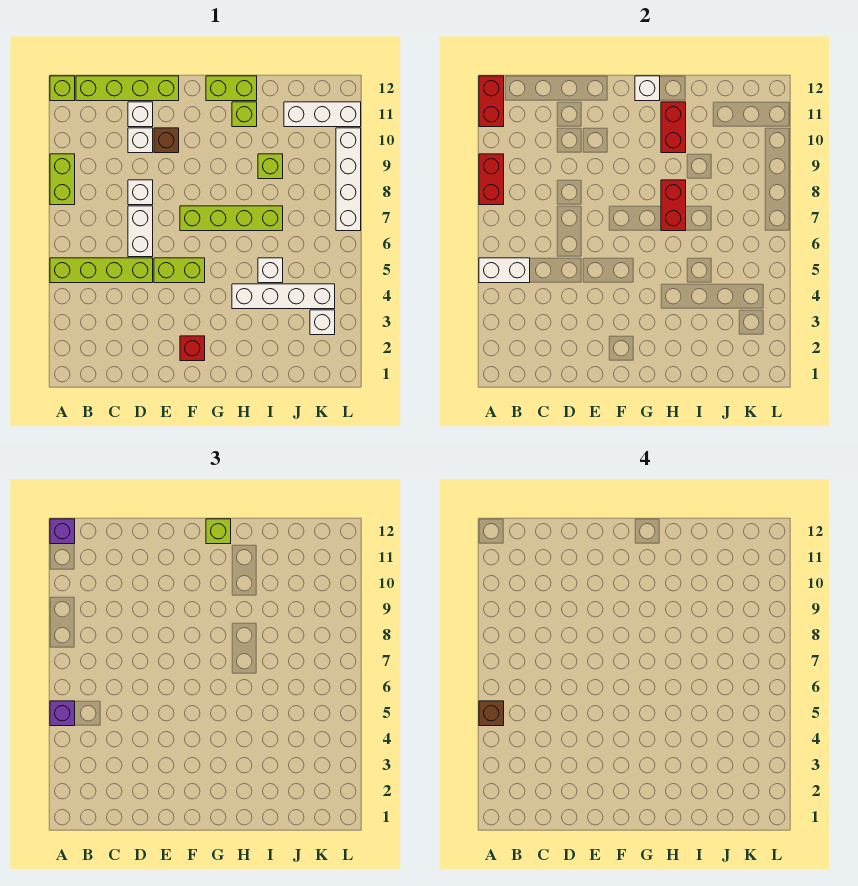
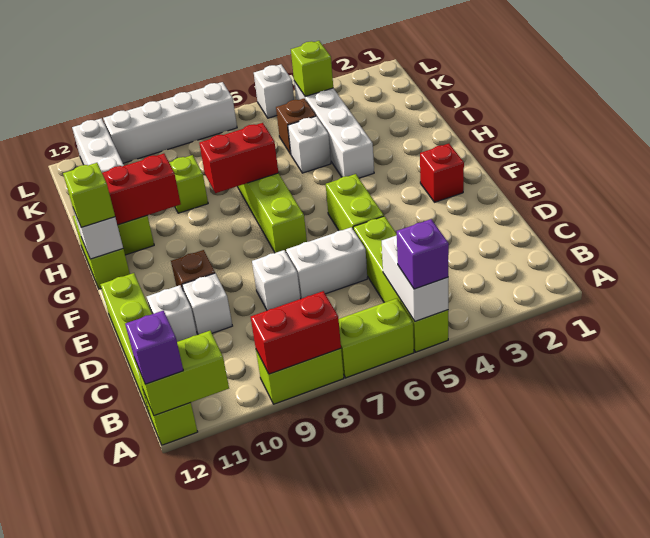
brown brick A5 level 4 -> brown brick J5 level 1
none -> lime brick A6:A7 level 1
red brick A11:A12 level 2 -> lime brick A11:A12 level 2
white brick K3 level 1 -> white brick L5 level 1
none -> lime brick K4 level 2

